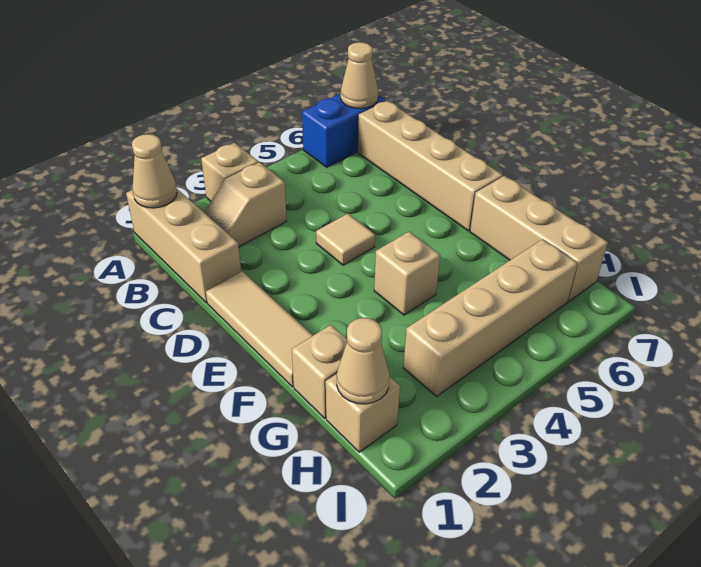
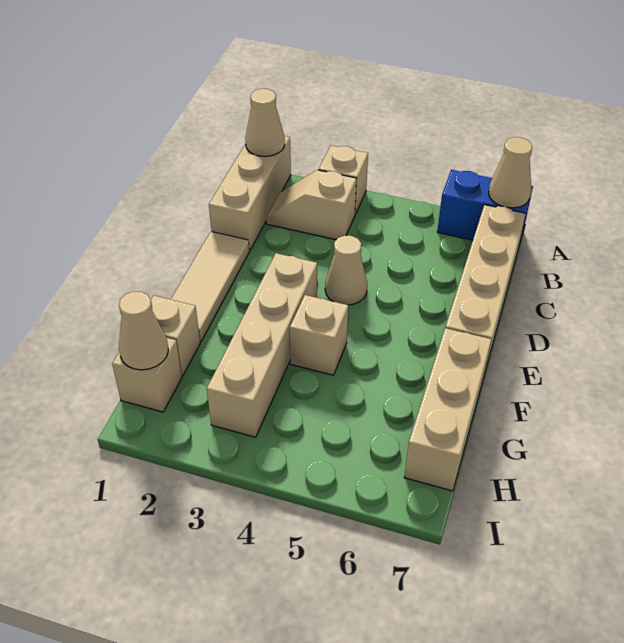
tan tile D4 level 1 -> tan cone D4 level 1
tan brick H3:H6 level 1 -> tan brick E3:H3 level 1

